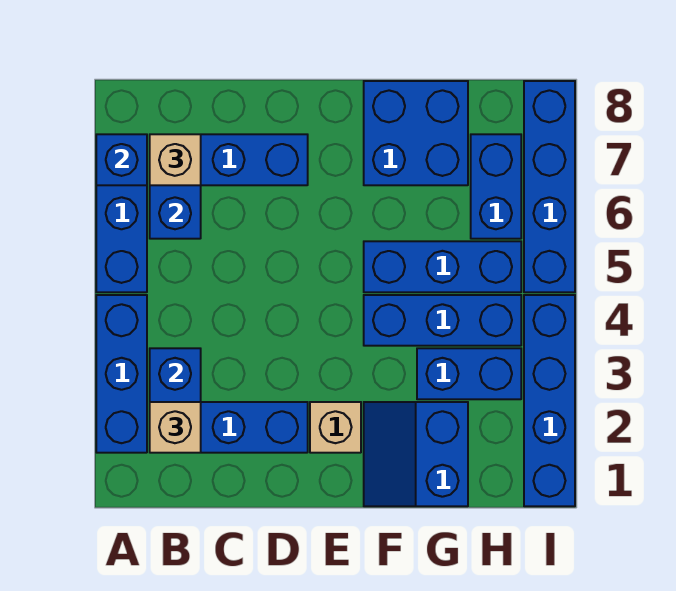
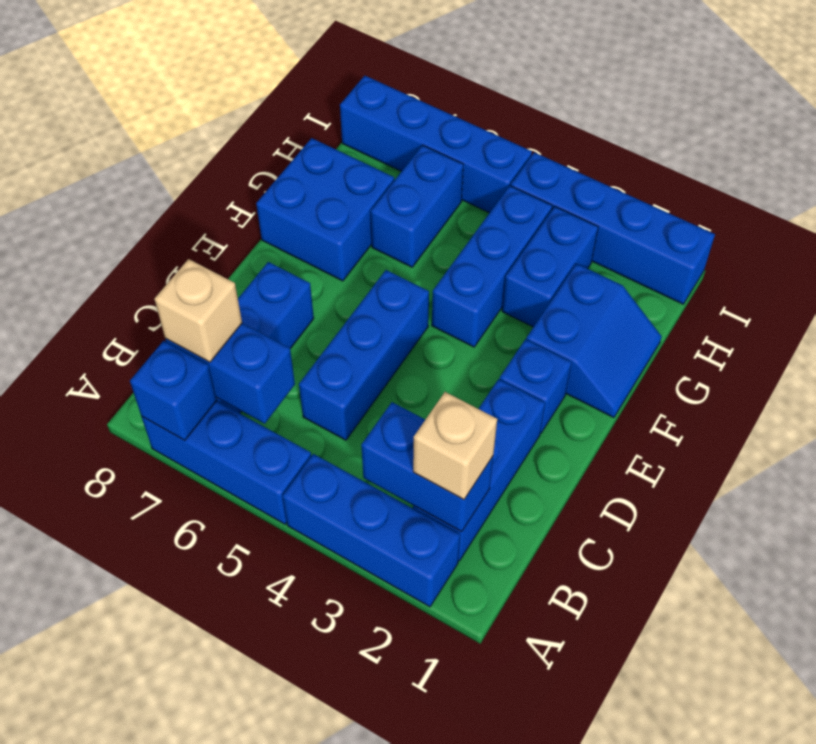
tan brick E2 level 1 -> blue brick E2 level 1
blue slope F1:G2 level 1 top G -> blue slope F1:G2 level 1 top 2
blue brick F5:H5 level 1 -> blue brick C5:E5 level 1
blue brick H6:H7 level 1 -> blue brick G6:H6 level 1

